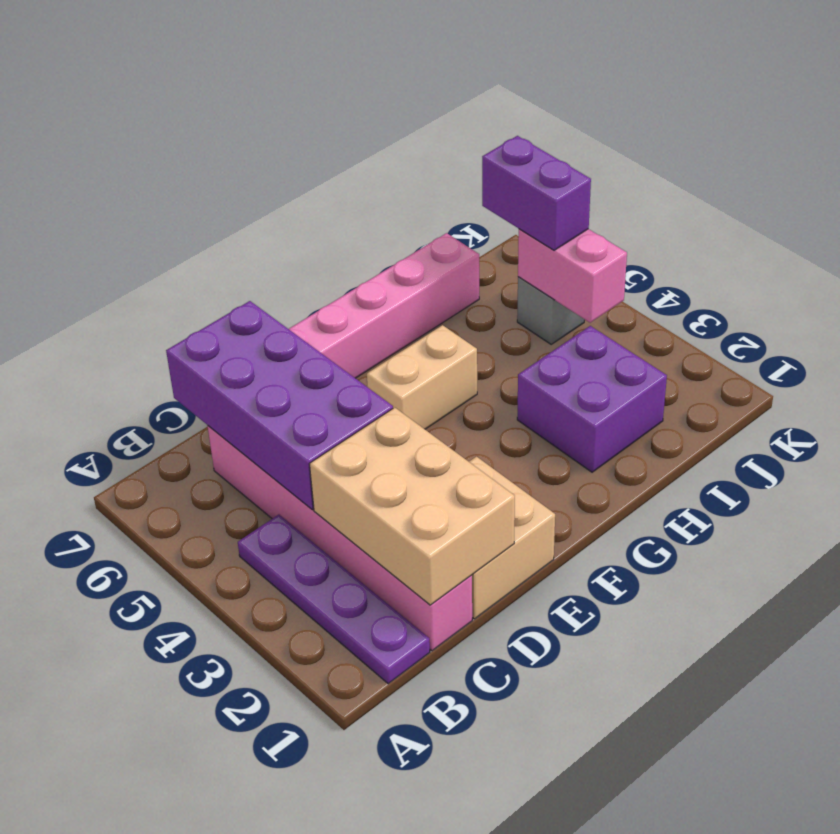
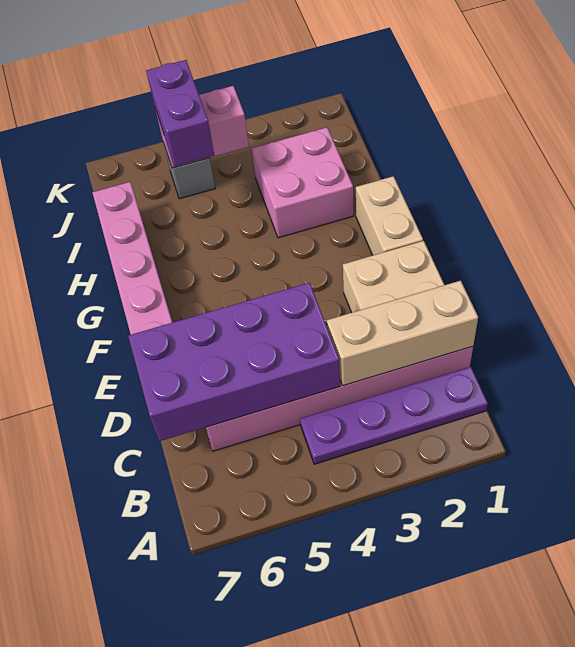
tan brick C1:D3 level 2 -> tan brick C1:C3 level 2
tan brick F5:G5 level 1 -> tan brick F1:G1 level 1
purple brick H2:I3 level 1 -> pink brick H2:I3 level 1
purple brick J5:J6 level 3 -> purple brick I5:J5 level 3

